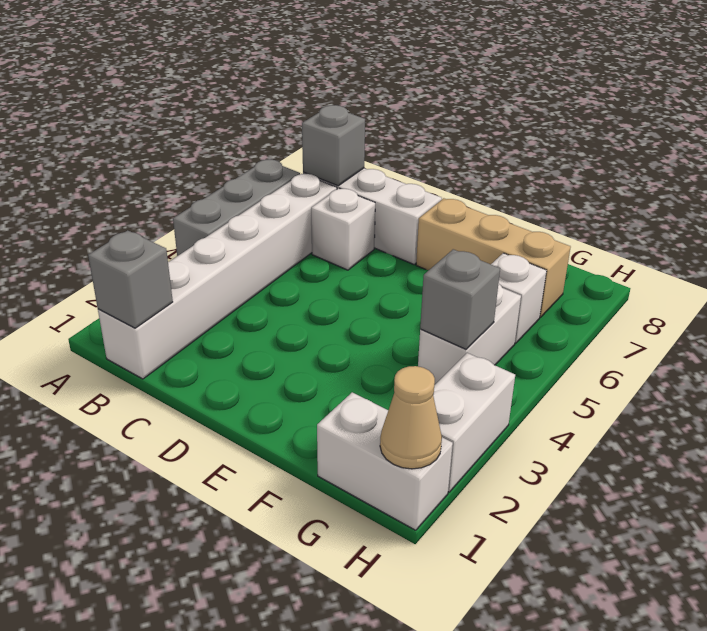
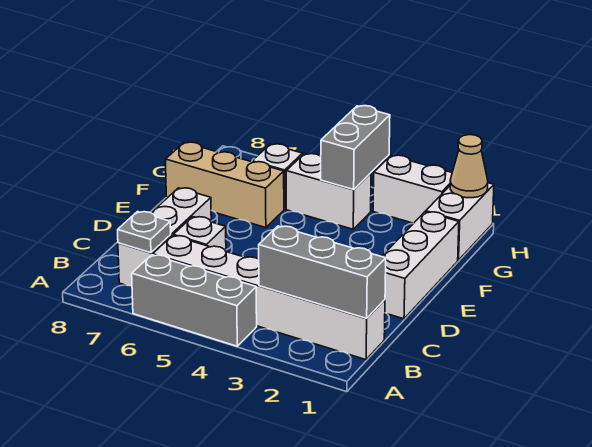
grey brick B1 level 2 -> grey brick B1:B3 level 2
grey brick B7 level 2 -> grey plate B7 level 2
none -> white brick D1:F1 level 1
tan brick E7:G7 level 1 -> tan brick F6:F8 level 1
grey brick G4 level 2 -> grey brick G4:H4 level 2

